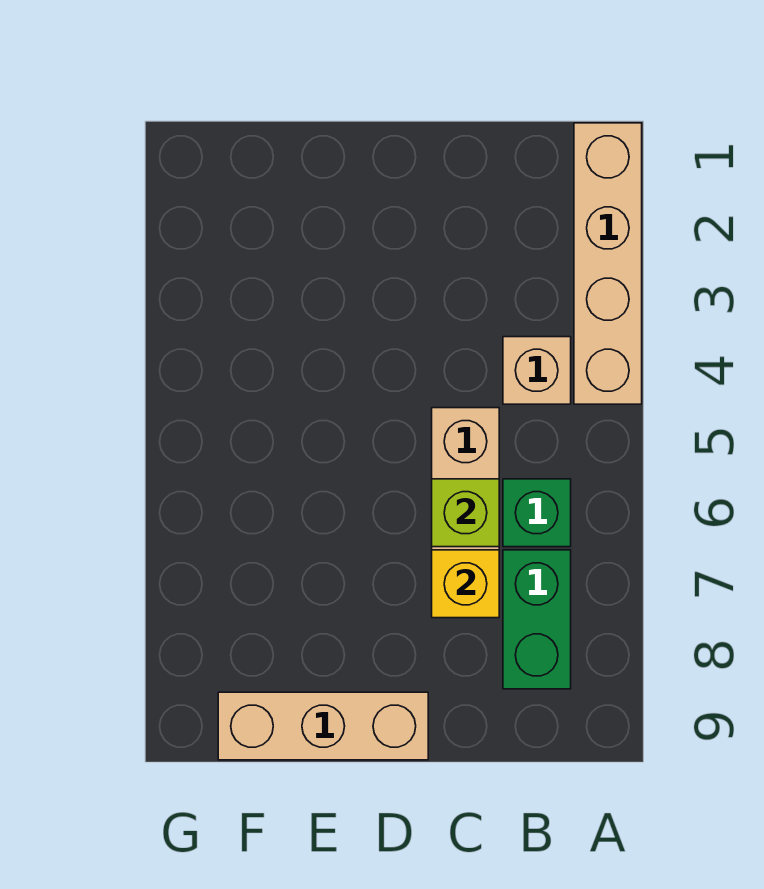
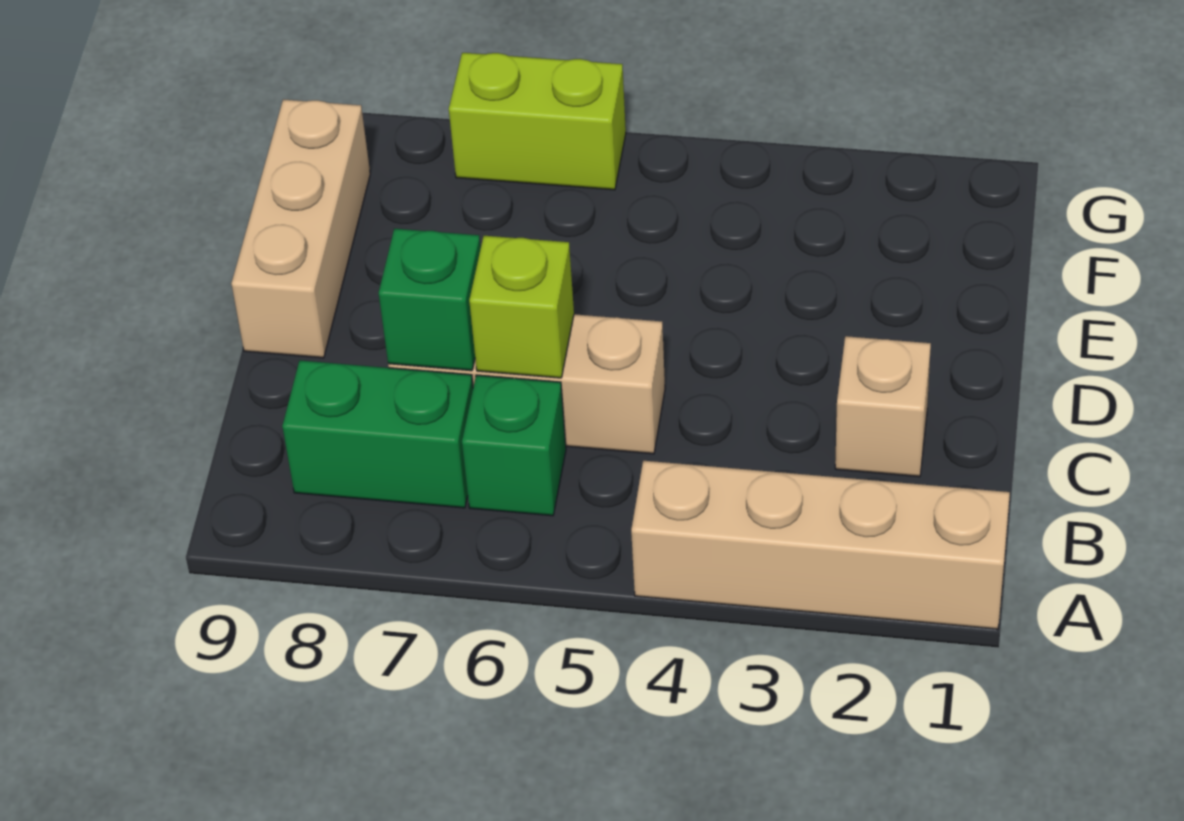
tan brick B4 level 1 -> tan brick C2 level 1
yellow brick C7 level 2 -> green brick C7 level 2
none -> lime brick G6:G7 level 1

